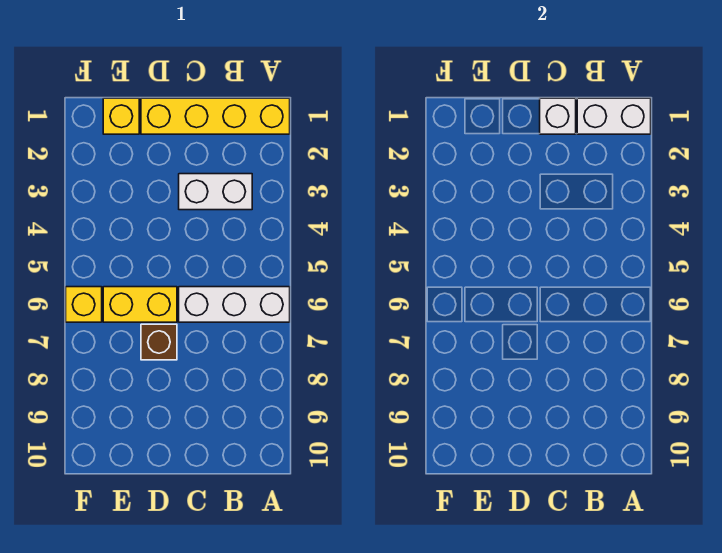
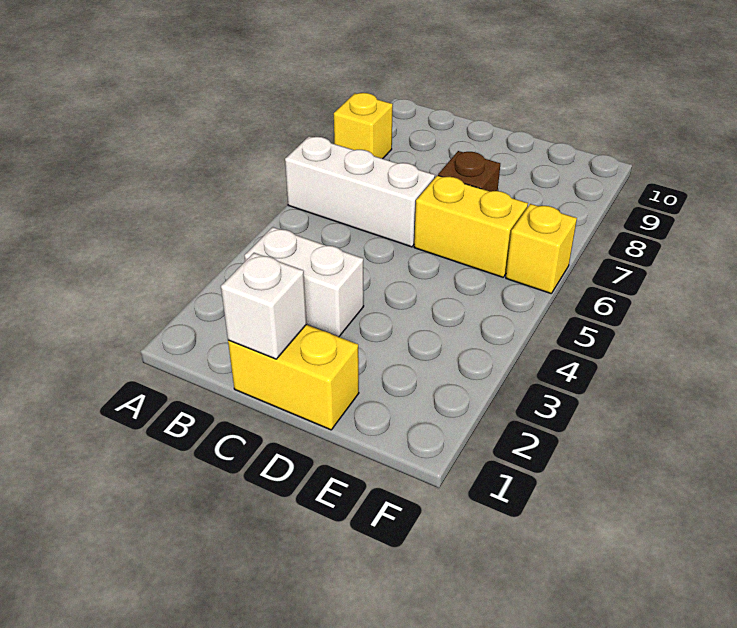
yellow brick A1:D1 level 1 -> yellow brick C1:D1 level 1
white brick A1:B1 level 2 -> none
yellow brick E1 level 1 -> yellow brick A8 level 1

